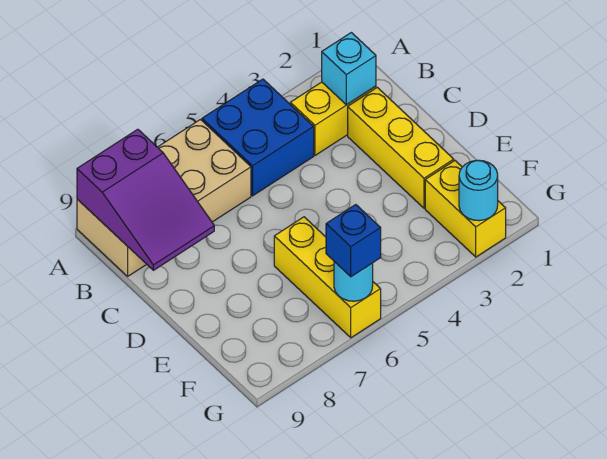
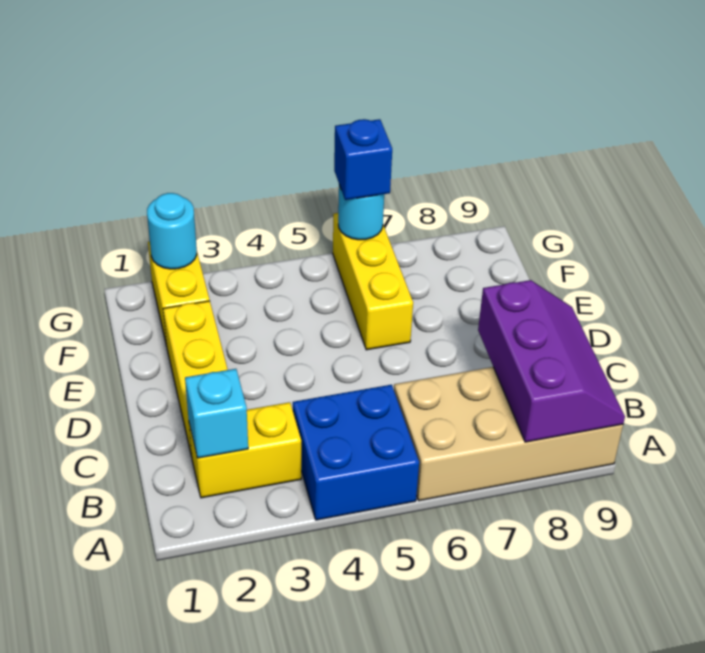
purple slope A8:C9 level 2 top A -> purple slope A8:C9 level 2 top 8

